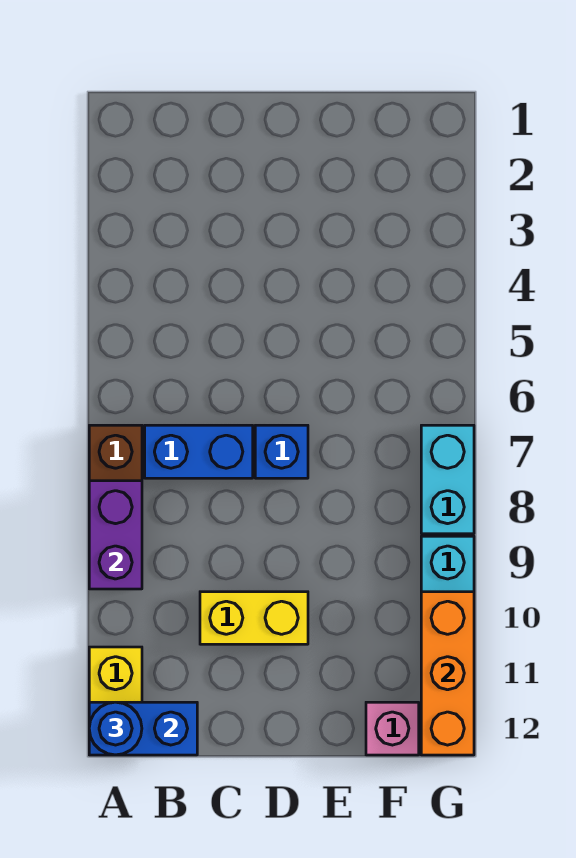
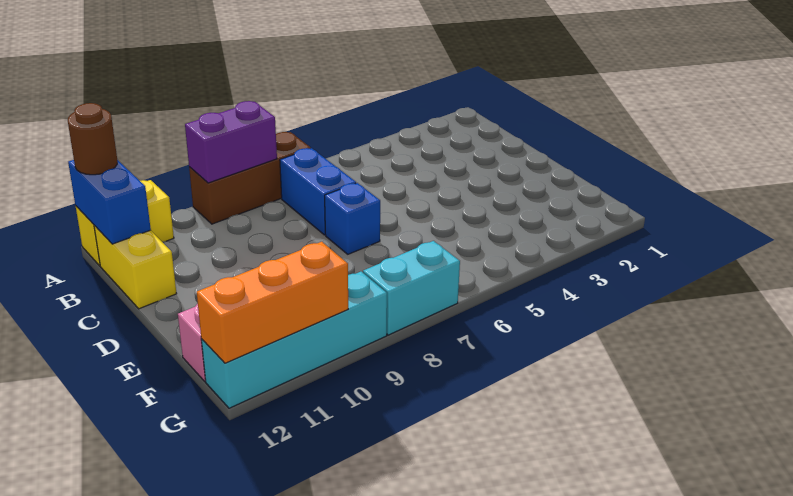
blue round brick A12 level 3 -> brown round brick A12 level 3
yellow brick C10:D10 level 1 -> yellow brick B12:C12 level 1

